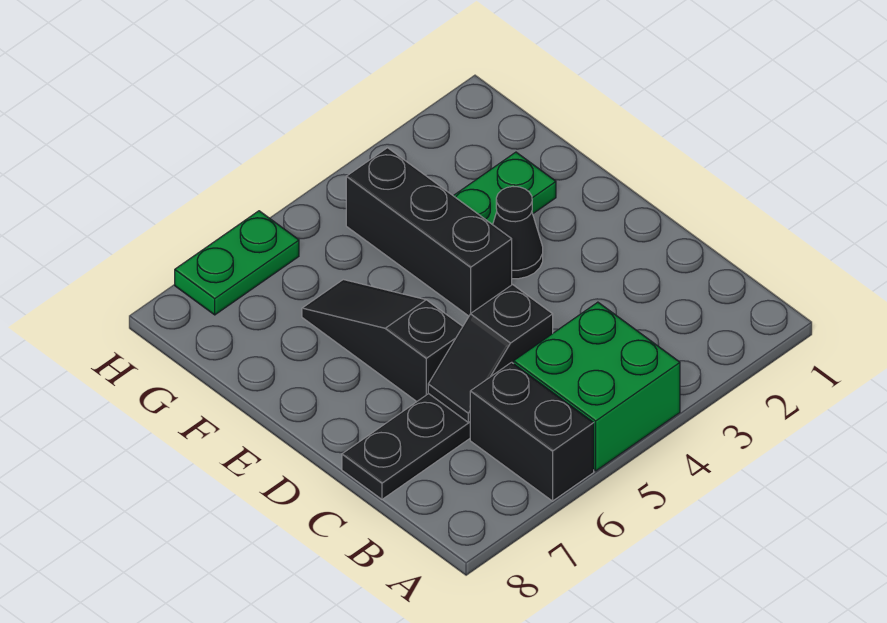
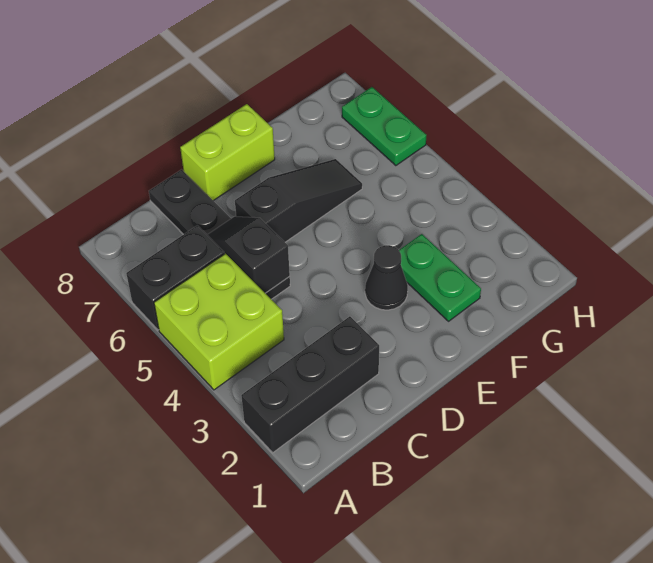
green brick A4:B5 level 1 -> lime brick A4:B5 level 1
none -> lime brick D8:E8 level 1
black brick E4:G4 level 1 -> black brick A2:C2 level 1

